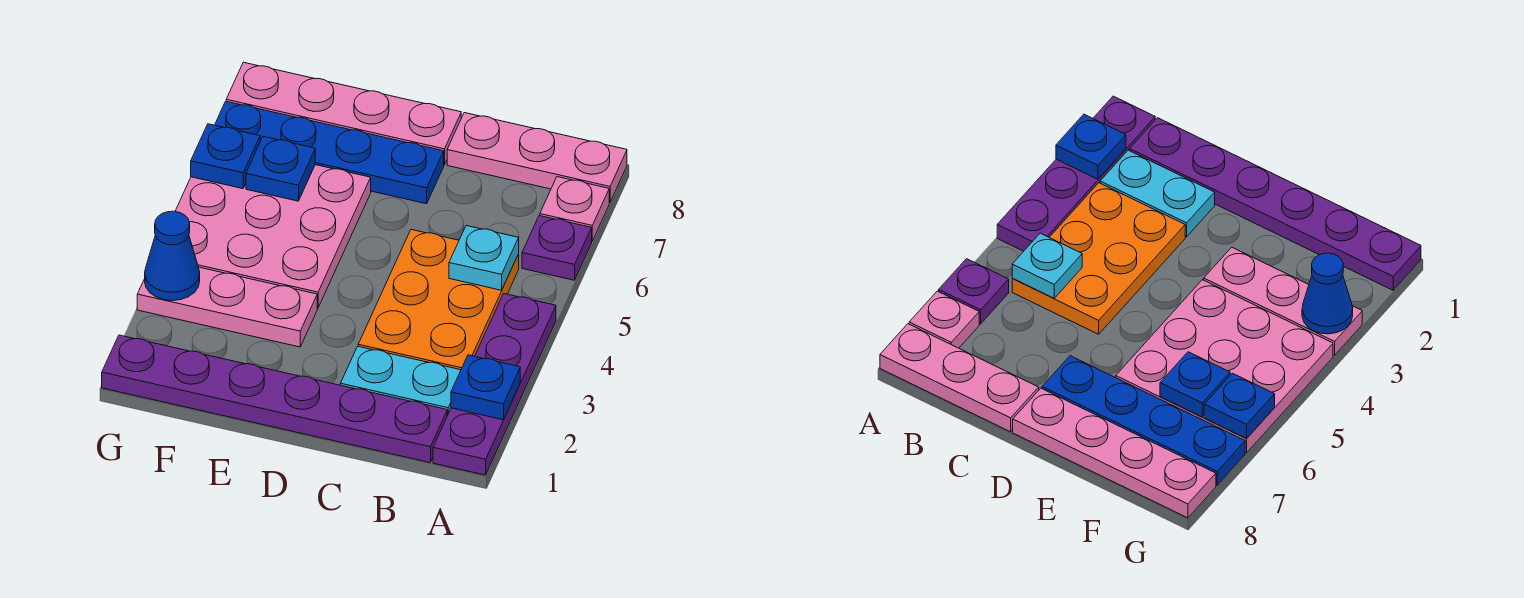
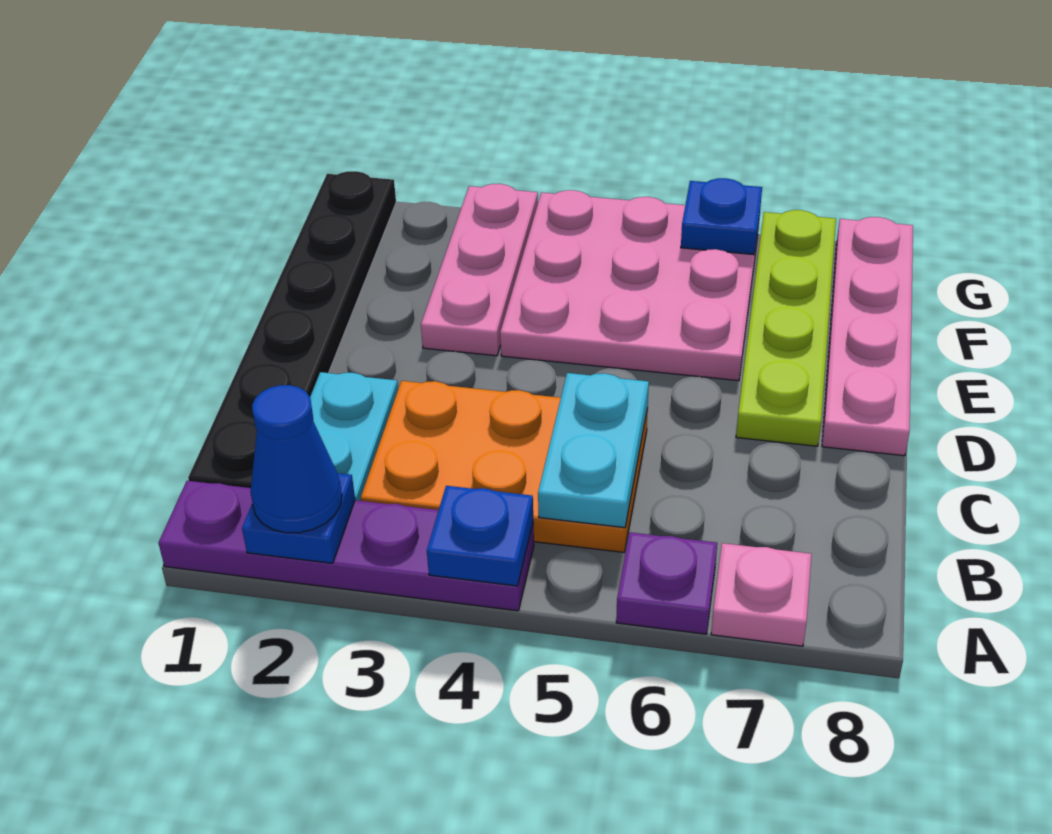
pink plate A8:C8 level 1 -> none
purple plate B1:G1 level 1 -> black plate B1:G1 level 1
cyan plate B5 level 2 -> cyan plate B5:C5 level 2
blue plate D7:G7 level 1 -> lime plate D7:G7 level 1
blue plate F6 level 2 -> blue plate A4 level 2
blue cone G3 level 2 -> blue cone A2 level 3

